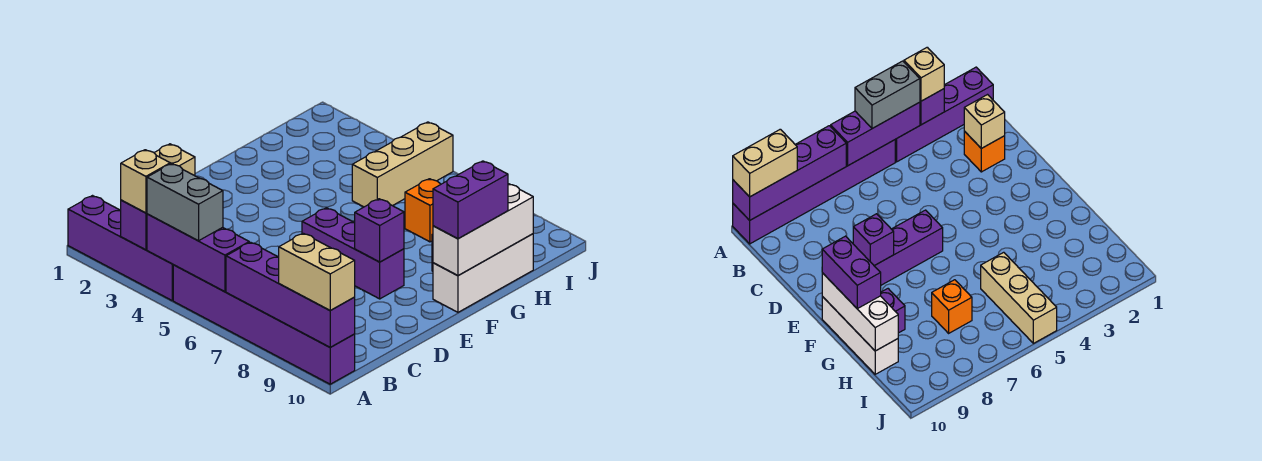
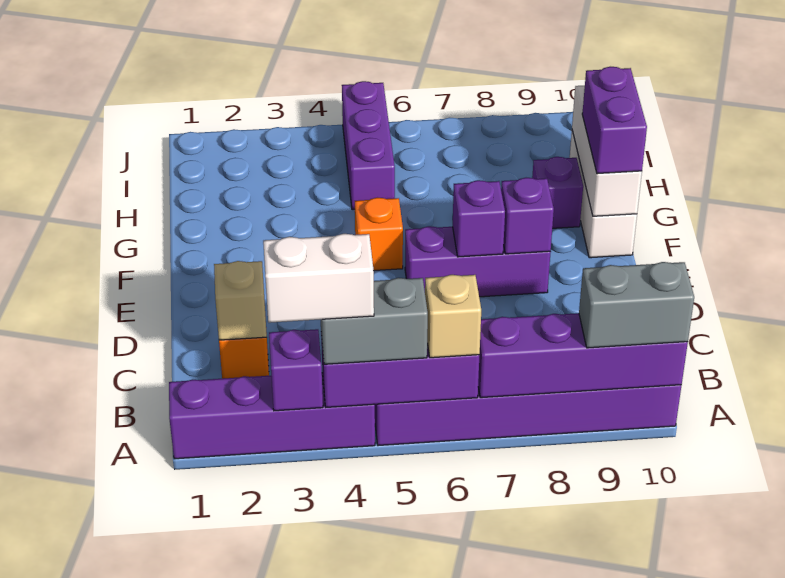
tan brick A3 level 3 -> tan brick A6 level 3
none -> white brick A3:A4 level 4
tan brick A9:A10 level 3 -> grey brick A9:A10 level 3
none -> purple brick E7 level 2
tan brick H5:J5 level 1 -> purple brick H5:J5 level 1
orange brick H7 level 1 -> orange brick F5 level 1

